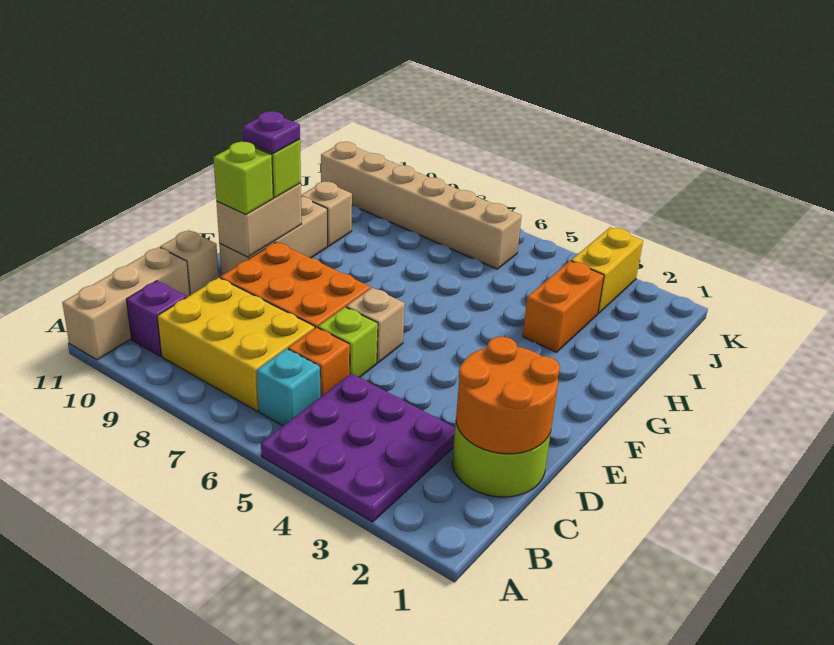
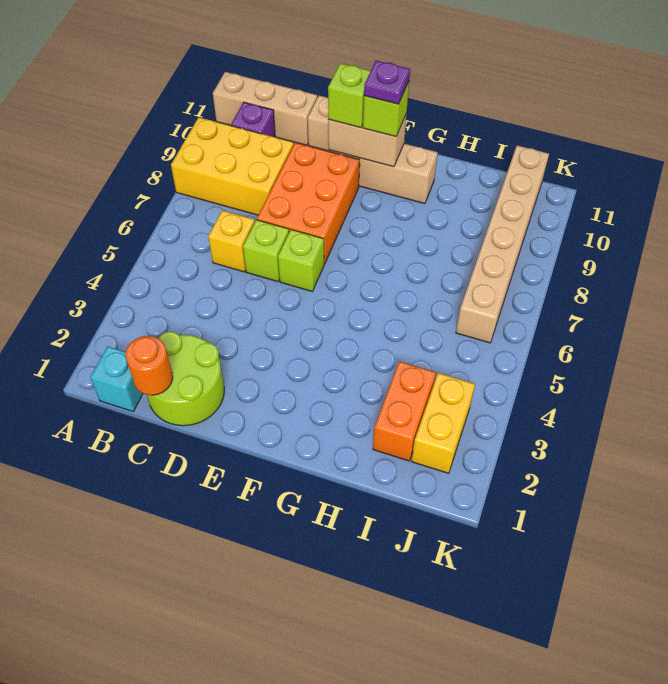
purple plate A3:C5 level 1 -> none
cyan brick B6 level 1 -> cyan brick B1 level 1
yellow brick B7:C9 level 1 -> yellow brick A8:C9 level 1
orange round brick C1:D2 level 2 -> orange round brick C1 level 2
orange brick C6 level 1 -> yellow brick C6 level 1
tan brick E6 level 1 -> lime brick E6 level 1
orange brick H3:I3 level 1 -> orange brick I2:I3 level 1
tan brick H10 level 1 -> none
yellow brick J3:K3 level 1 -> yellow brick J2:J3 level 1

